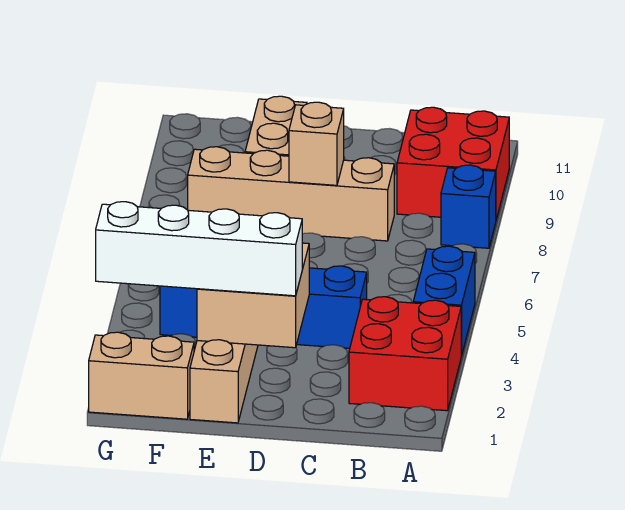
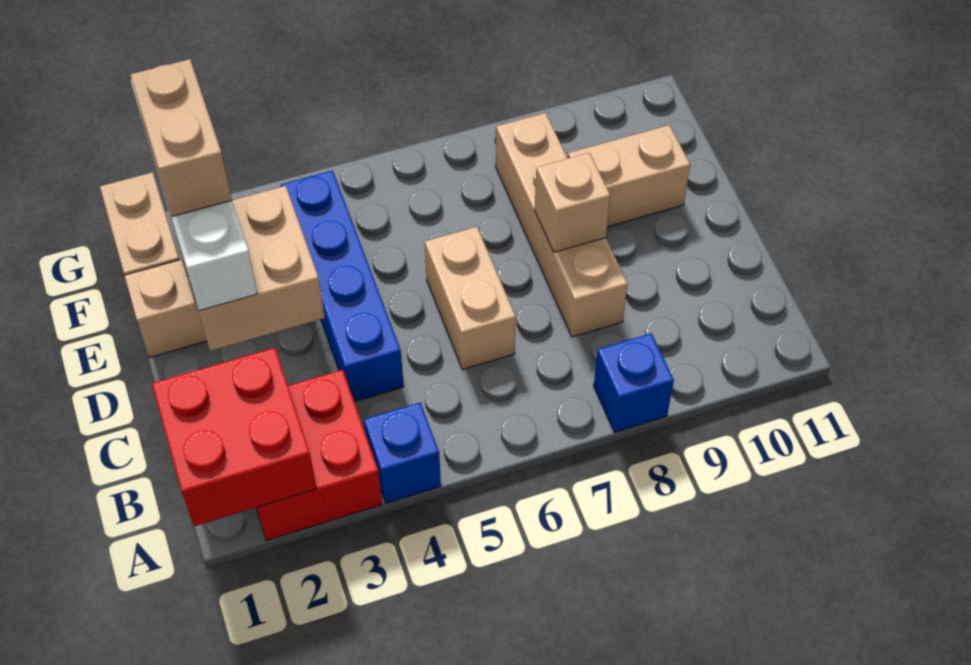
blue brick A4:A5 level 1 -> blue brick A4 level 1
red brick A9:B10 level 1 -> red brick A1:B2 level 2
none -> tan brick C6:D6 level 1
none -> tan brick E2:F2 level 4

